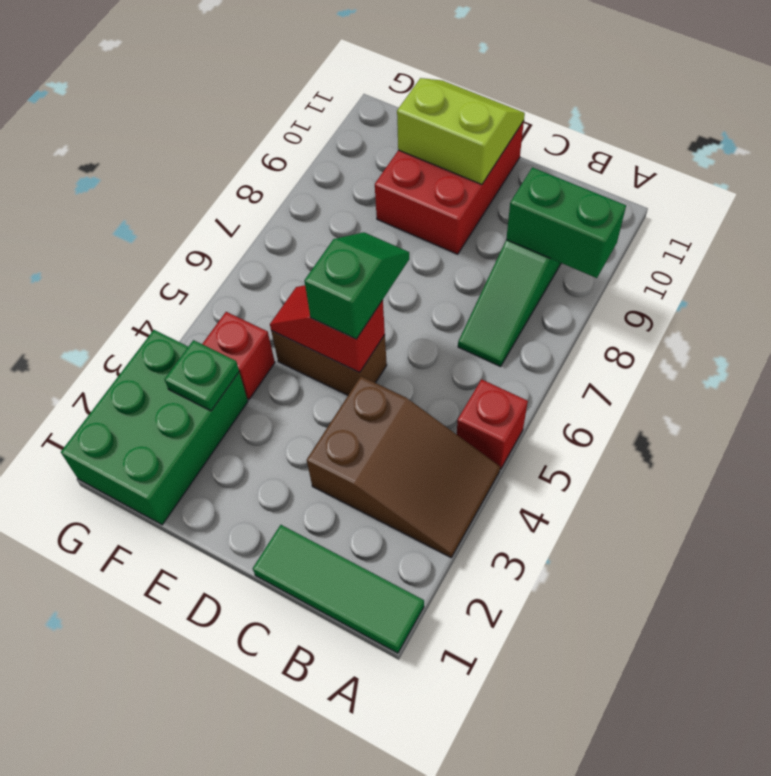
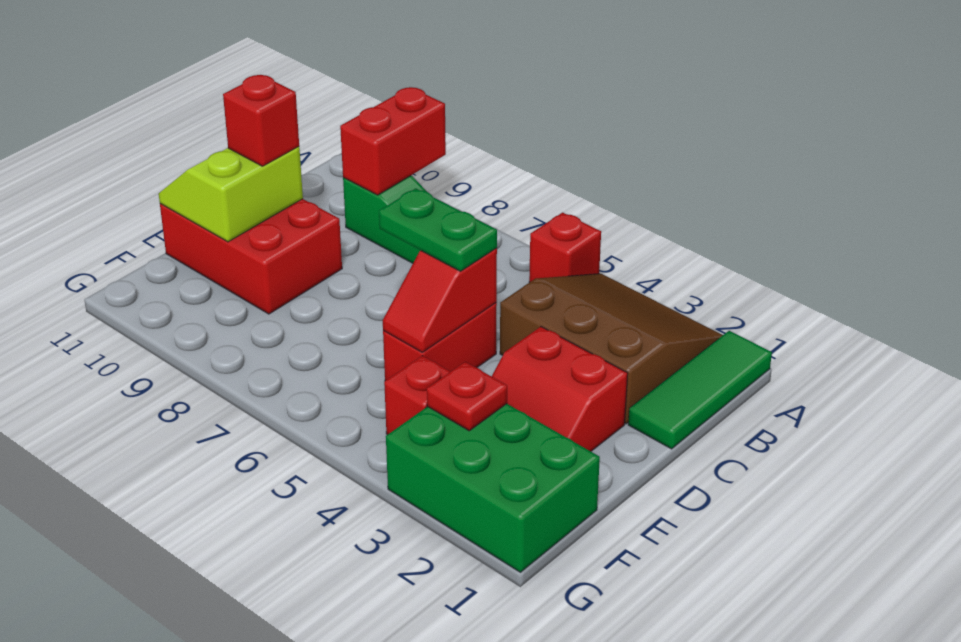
brown slope A3:C4 level 1 top C -> brown slope A2:C4 level 1 top C
green brick A9:B9 level 2 -> red brick A9:B9 level 2
none -> red slope D2:E3 level 1 top D
brown brick D5:E5 level 1 -> red brick D5:E5 level 1
green slope D5:D6 level 3 top 5 -> green plate D5:D6 level 3
none -> red brick D10 level 3
green plate F3 level 2 -> red plate F3 level 2

